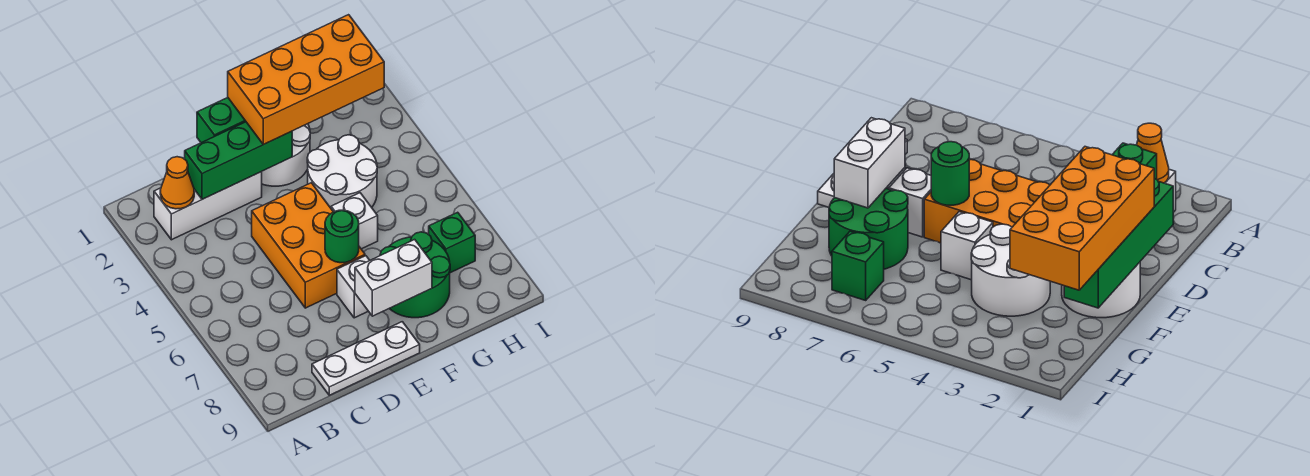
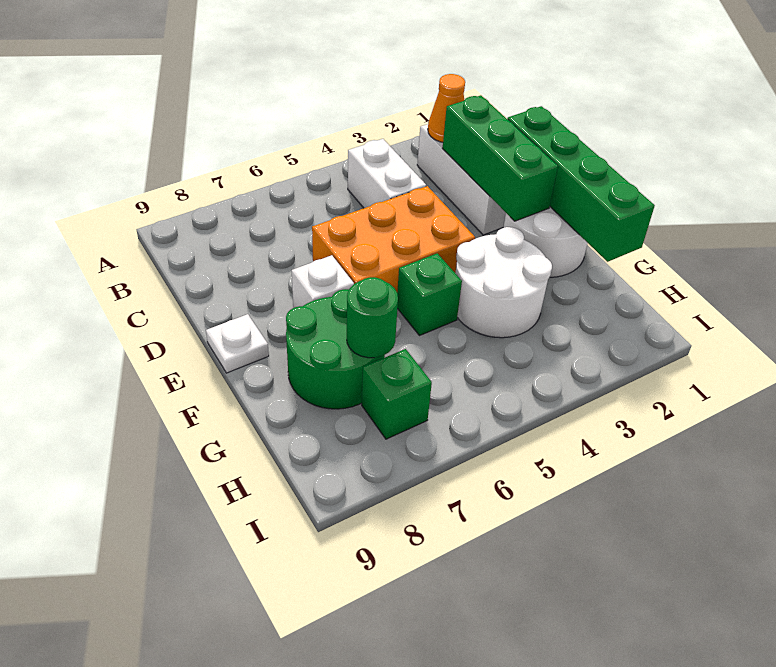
white plate C9:E9 level 1 -> white plate E9 level 1
orange brick E1:H2 level 3 -> none
green round brick E6 level 2 -> green round brick G7 level 2
white brick E8:F8 level 2 -> white brick B4:C4 level 1
white brick F5 level 1 -> green brick F5 level 1

